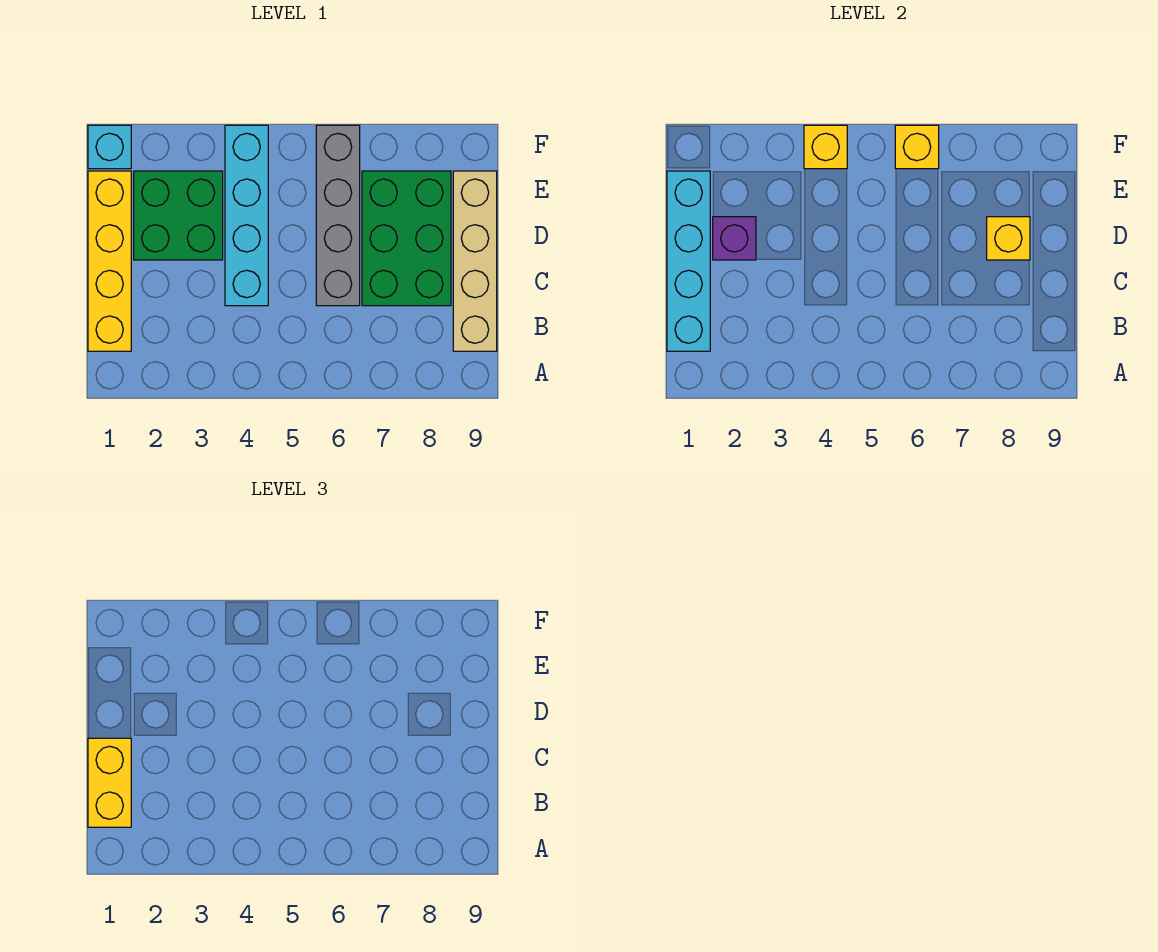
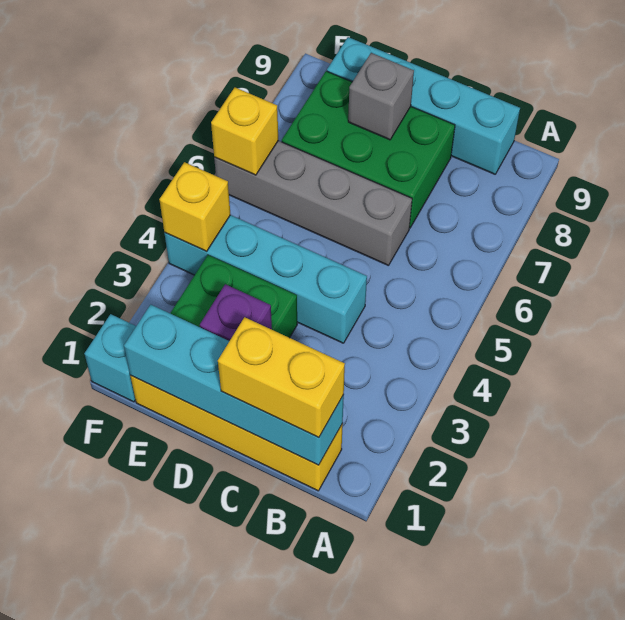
tan brick B9:E9 level 1 -> cyan brick B9:E9 level 1
yellow brick D8 level 2 -> grey brick D8 level 2

